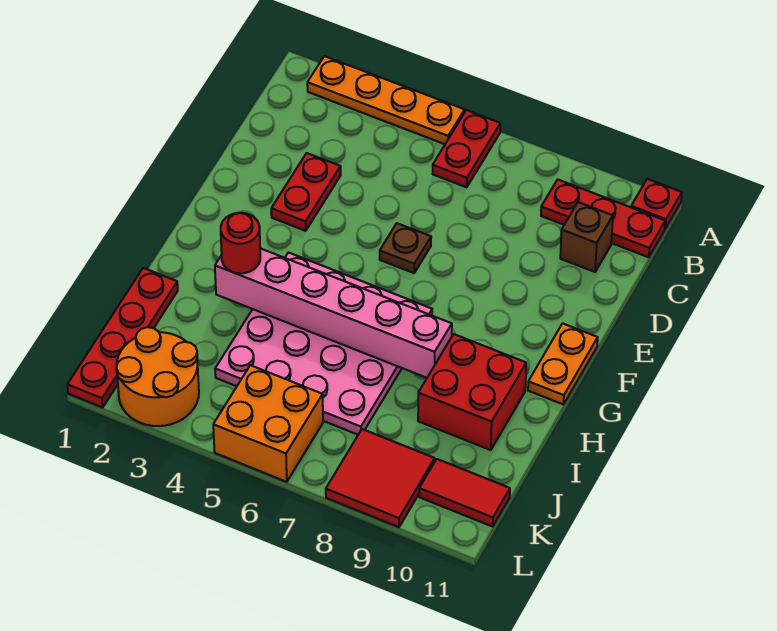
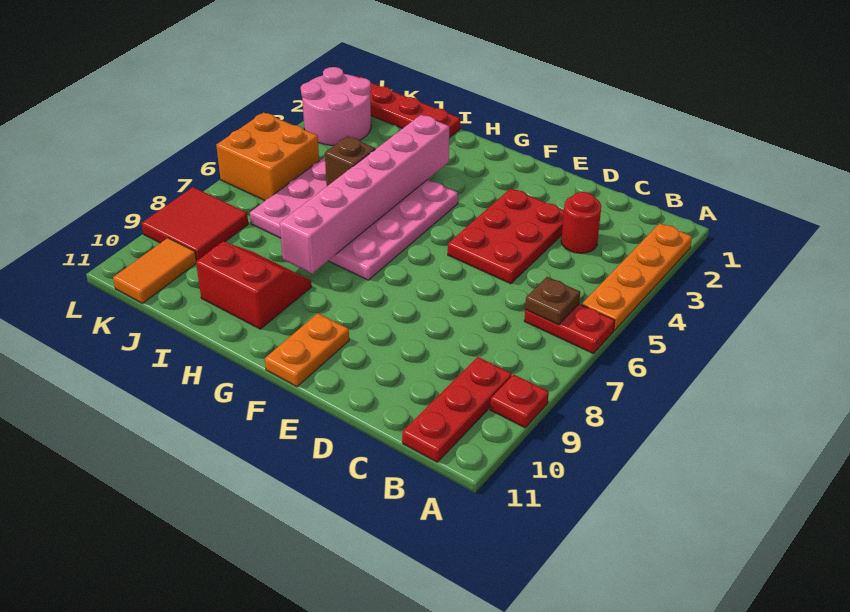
red plate A11 level 1 -> red plate A9 level 1
brown brick C10 level 1 -> brown brick I5 level 2
red plate D3:E3 level 1 -> red plate D3:E5 level 1
brown plate E6 level 1 -> brown plate B6 level 2
orange plate F11:G11 level 1 -> orange plate F10:F11 level 1
red round brick H3 level 3 -> red round brick C3 level 1
red brick H9:I10 level 1 -> red slope H9:I10 level 1 top 10
orange round brick K2:L3 level 1 -> pink round brick K2:L3 level 1
red tile K10:K11 level 1 -> orange tile K10:K11 level 1

